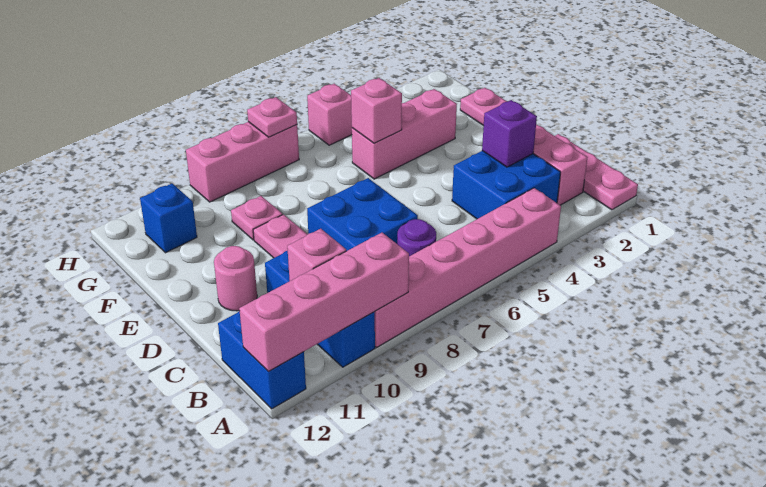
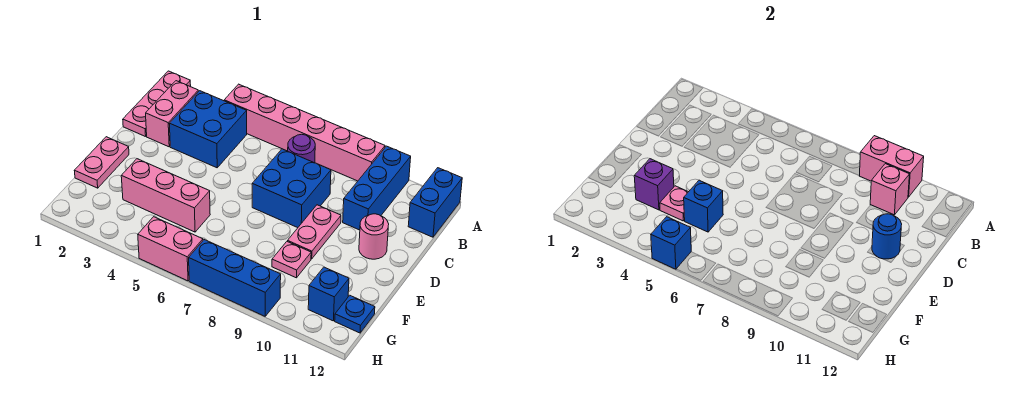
pink brick A9:A12 level 2 -> pink brick A9:A10 level 2
purple brick C3 level 2 -> purple brick F3 level 2
none -> blue round brick D11 level 2
pink brick F5 level 2 -> blue brick F5 level 2
none -> blue plate G12 level 1
pink brick H5 level 1 -> pink brick H5:H6 level 1
none -> blue brick H5 level 2
pink brick H7:H9 level 1 -> blue brick H7:H9 level 1
pink plate H7 level 2 -> pink plate F4 level 2

